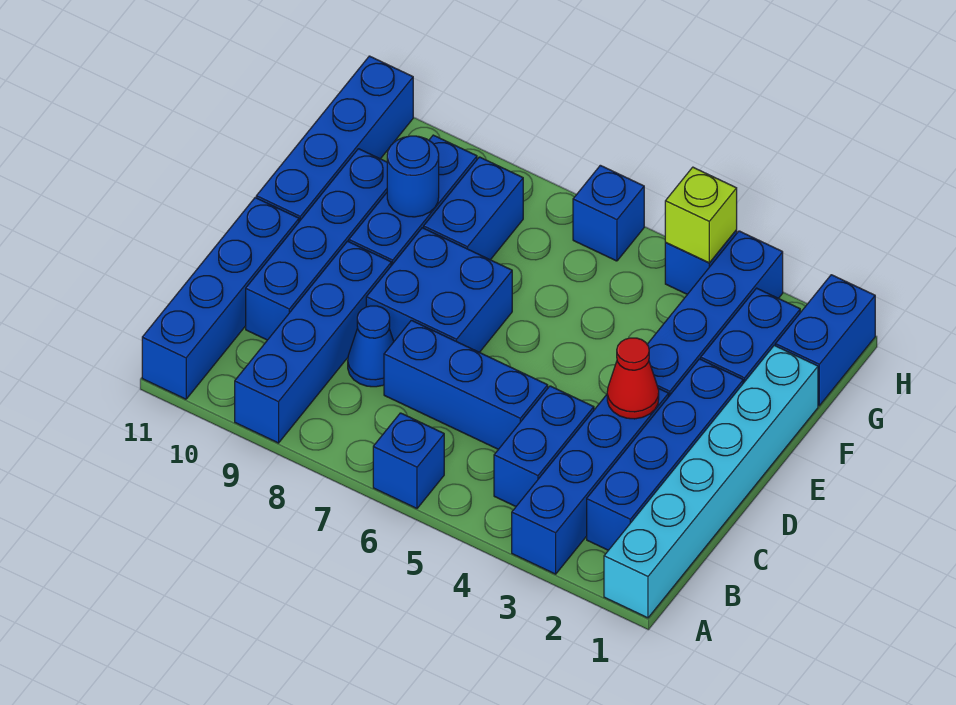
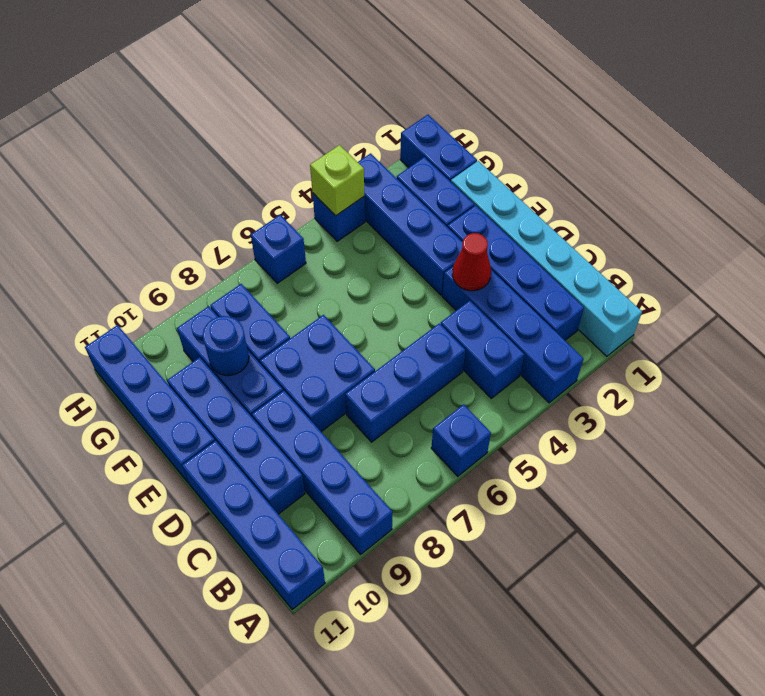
blue cone C8 level 1 -> none

